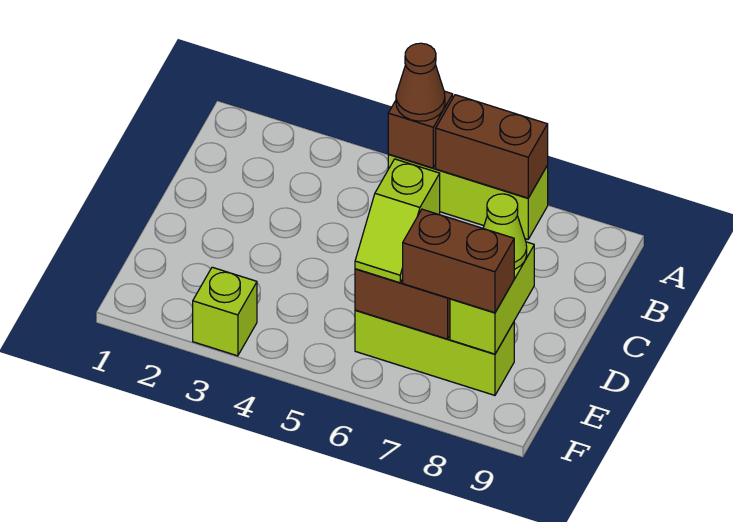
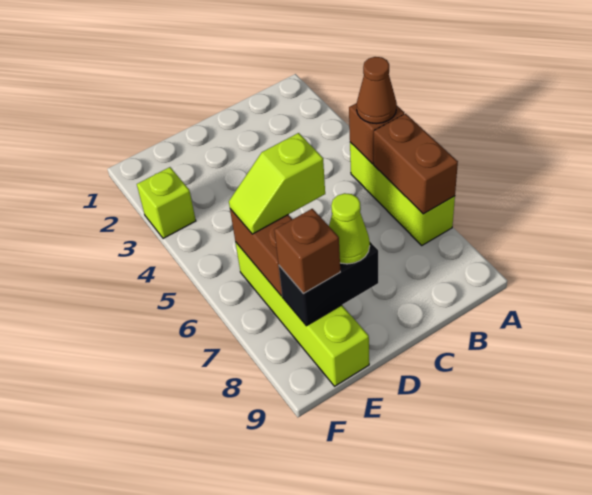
lime brick D8:E8 level 2 -> black brick D8:E8 level 2
lime brick E6:E8 level 1 -> lime brick E6:E9 level 1
brown brick E7:E8 level 3 -> brown brick E8 level 3

